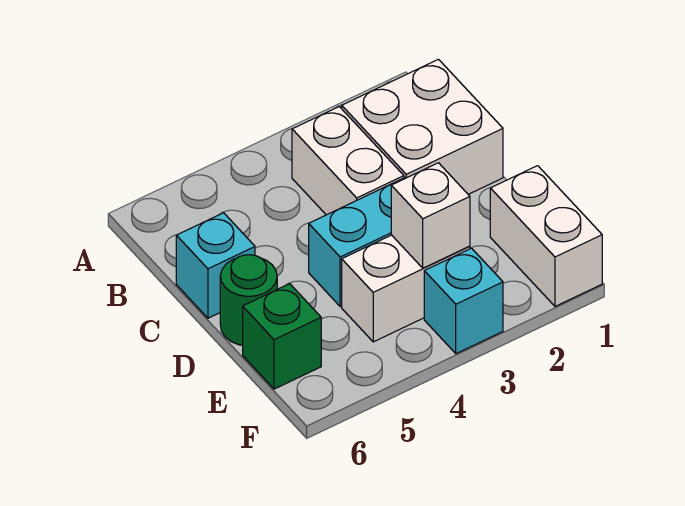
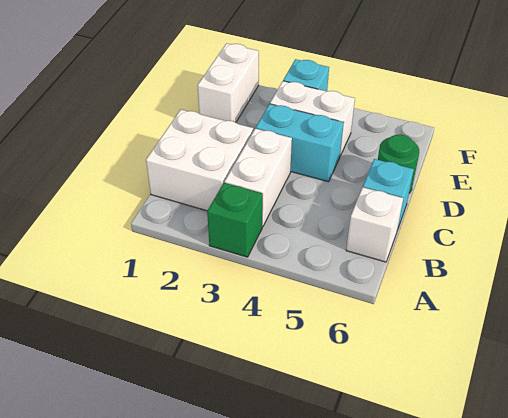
white brick E3 level 2 -> white brick B6 level 1
green brick E6 level 1 -> green brick A3 level 1

